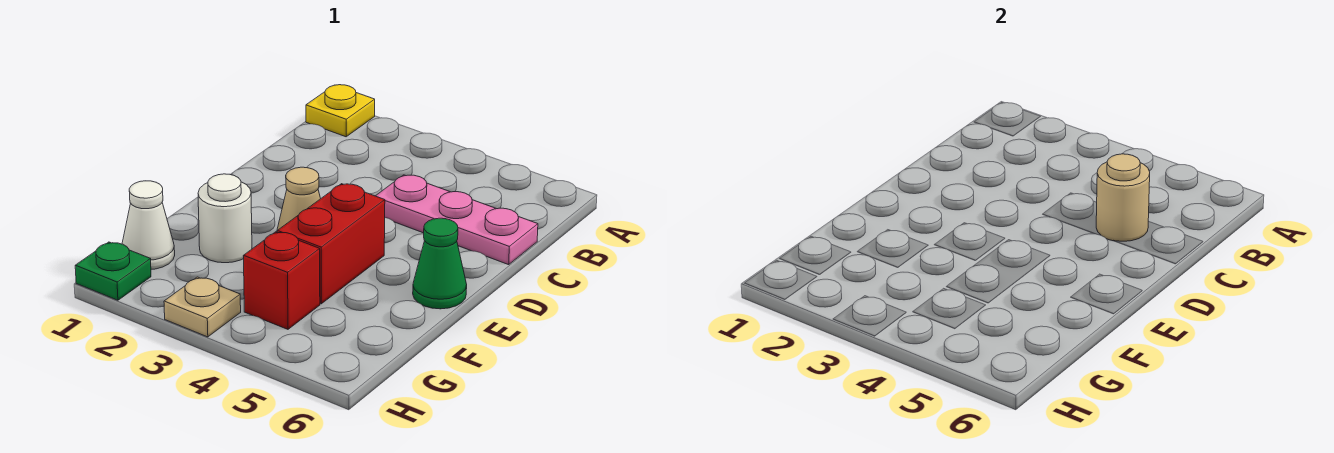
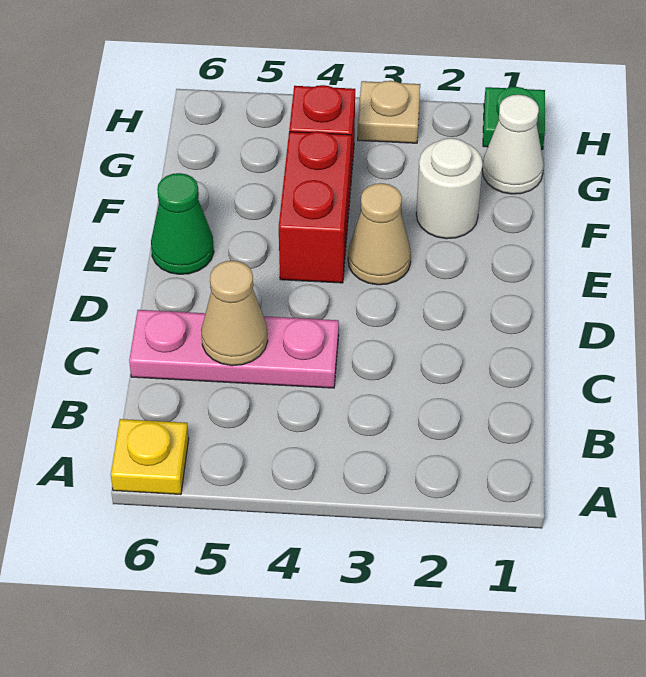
yellow plate A1 level 1 -> yellow plate A6 level 1
tan round brick C5 level 2 -> tan cone C5 level 2

